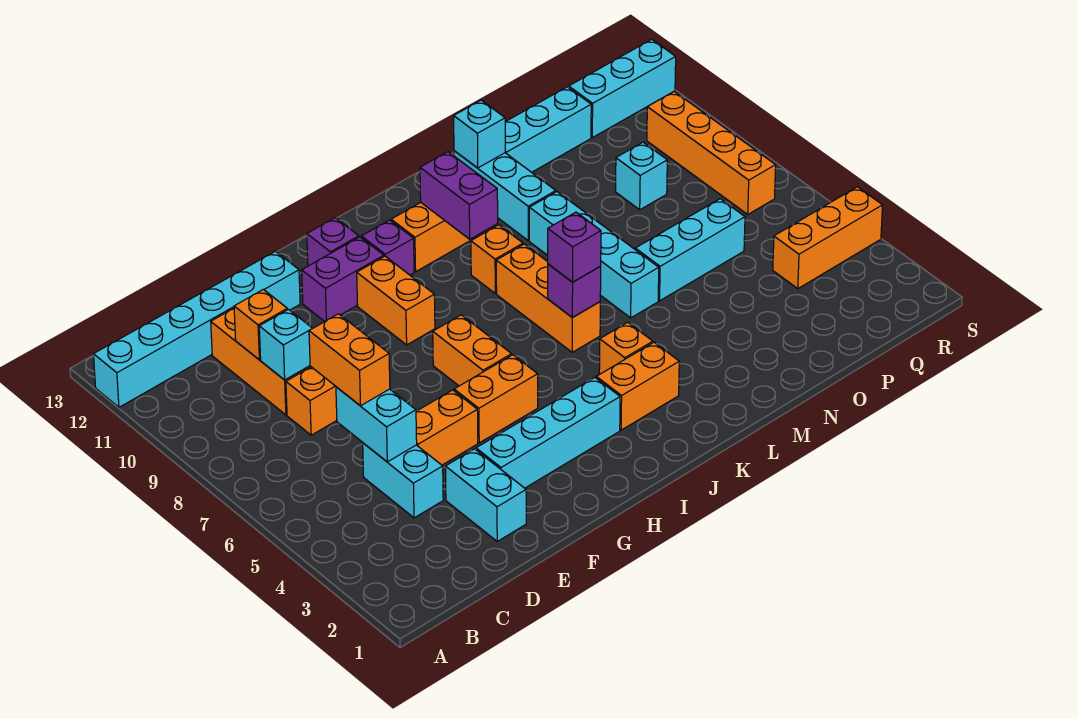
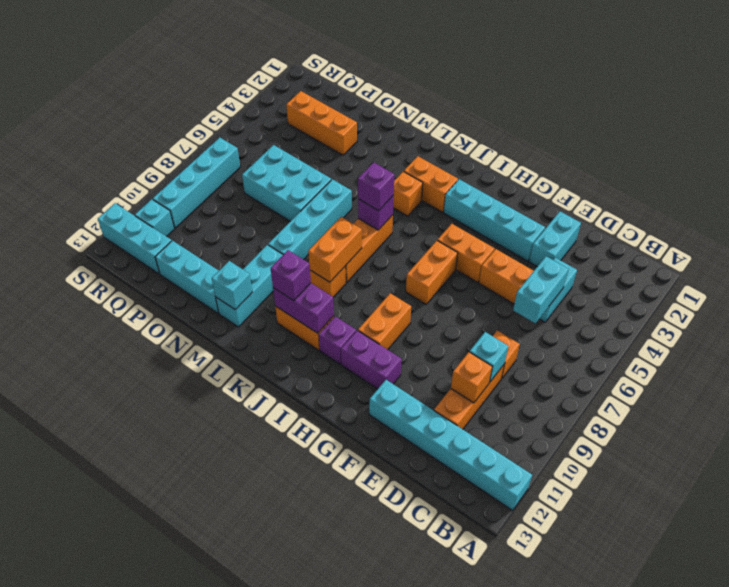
orange brick D6:D7 level 3 -> orange brick K8:K9 level 2
purple brick H12 level 1 -> purple brick K11 level 3
purple brick K10:K11 level 2 -> purple brick J11:K11 level 2
cyan brick N6:P6 level 1 -> cyan brick N6:P7 level 1
cyan brick P9 level 1 -> cyan brick R11 level 1
orange brick Q4:S4 level 1 -> orange brick O3:Q3 level 1
orange brick R7:R10 level 1 -> cyan brick R7:R10 level 1

